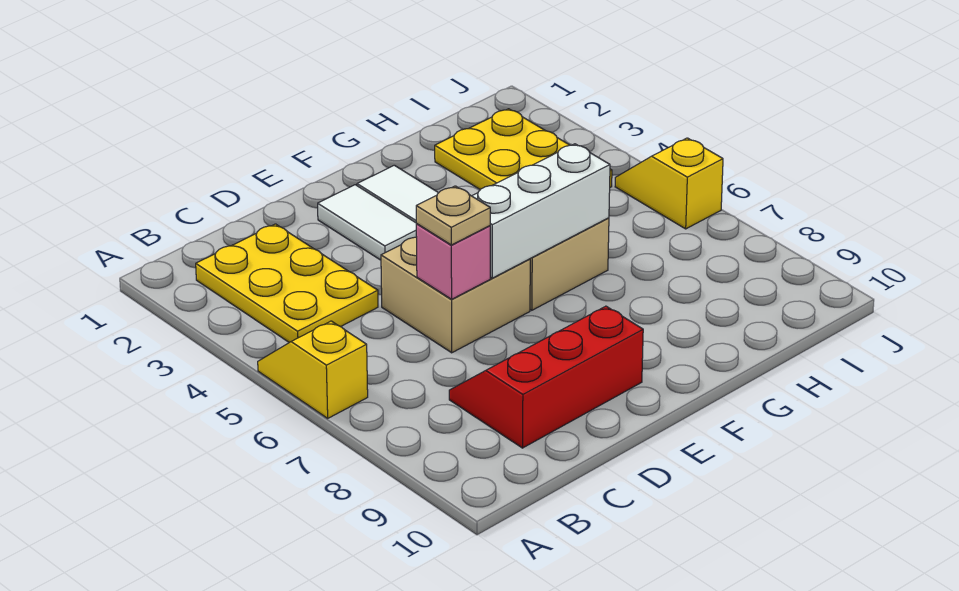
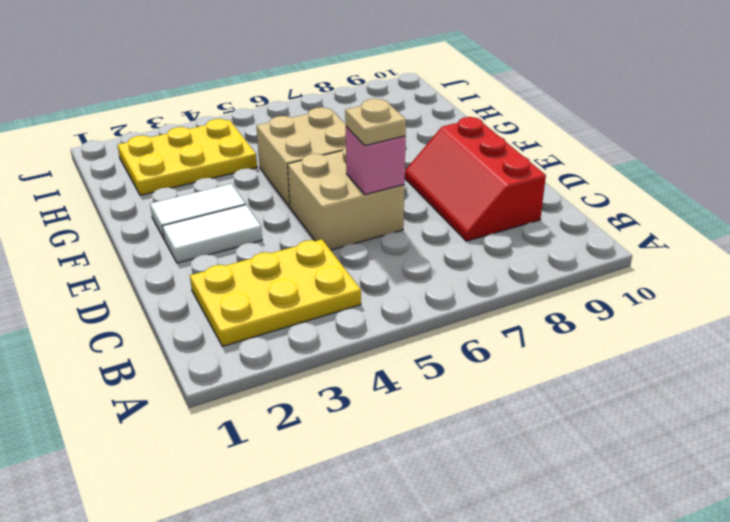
yellow slope A5:A6 level 1 top 6 -> none
white brick E6:G6 level 2 -> none
yellow slope J5:J6 level 1 top 6 -> none

